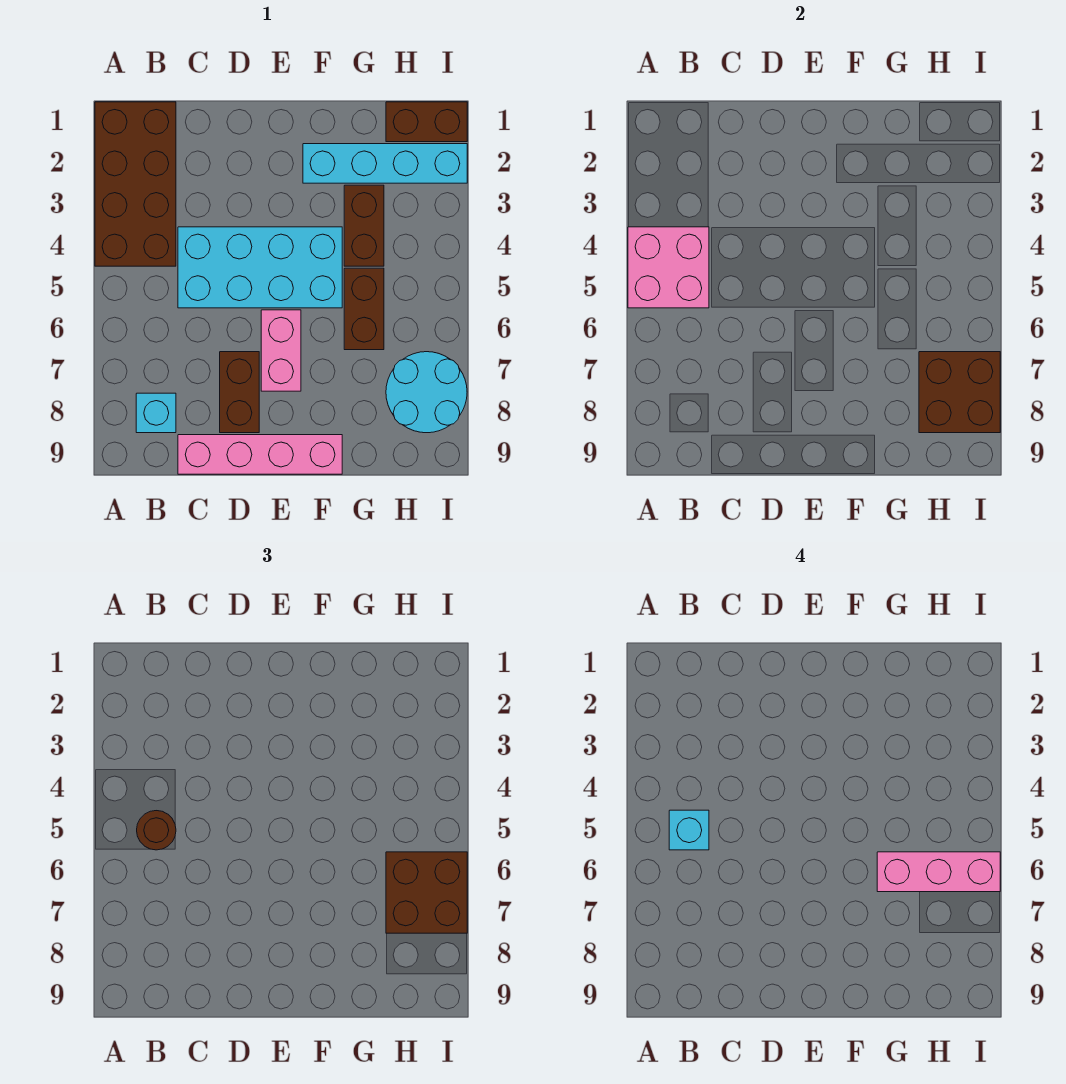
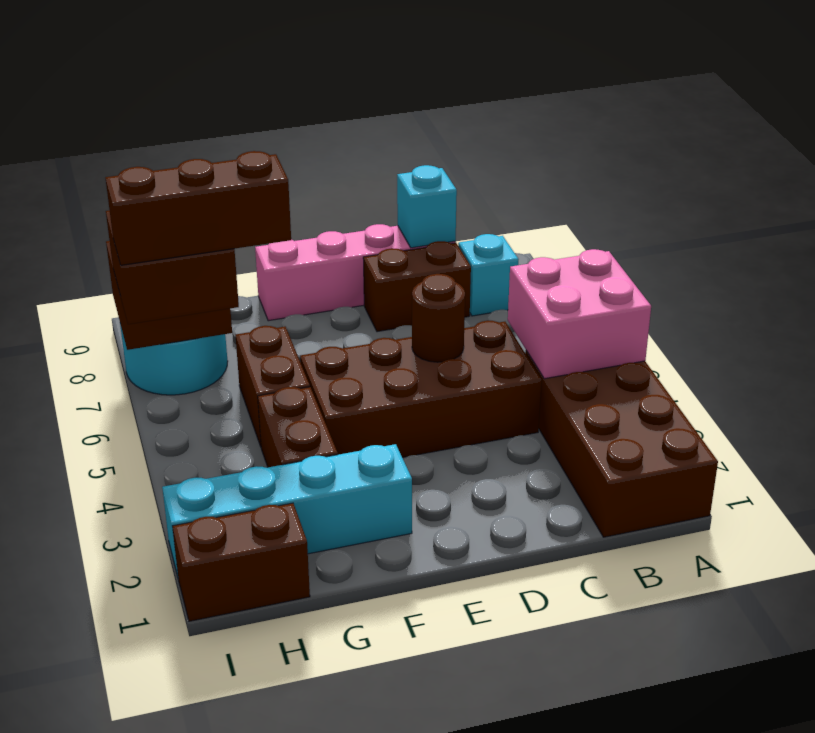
brown round brick B5 level 3 -> brown round brick D5 level 2
cyan brick B5 level 4 -> cyan brick C9 level 2
cyan brick C4:F5 level 1 -> brown brick C4:F5 level 1
brown brick D7:D8 level 1 -> brown brick C8:D8 level 1
pink brick E6:E7 level 1 -> none
pink brick G6:I6 level 4 -> brown brick G6:I6 level 4

